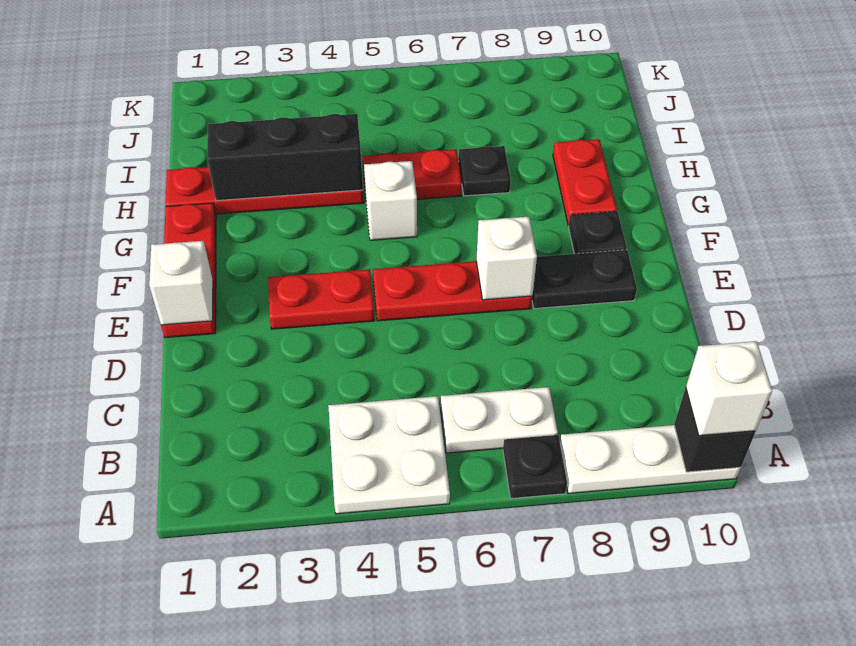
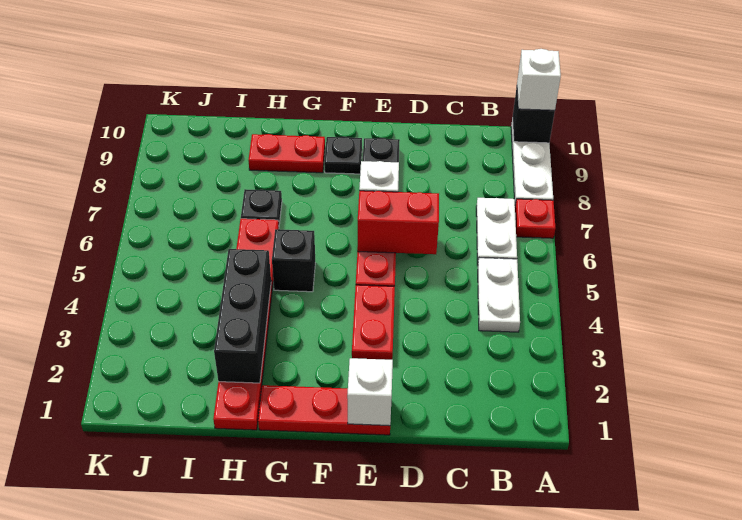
white plate A4:B5 level 1 -> white plate B4:B5 level 1
black plate A7 level 1 -> red plate A7 level 1
none -> red brick D6:E6 level 2
white brick G5 level 1 -> black brick G5 level 1

